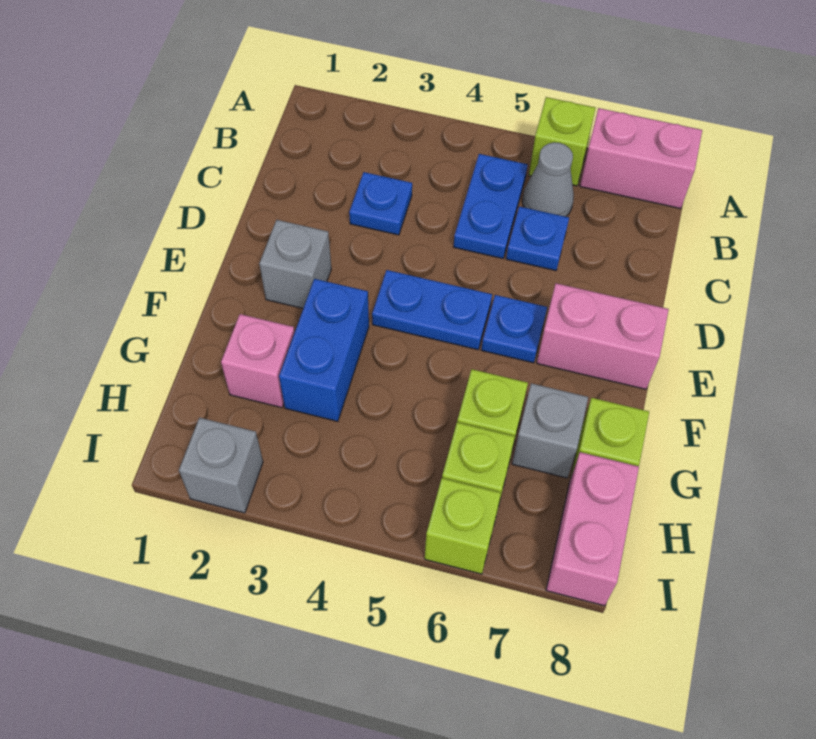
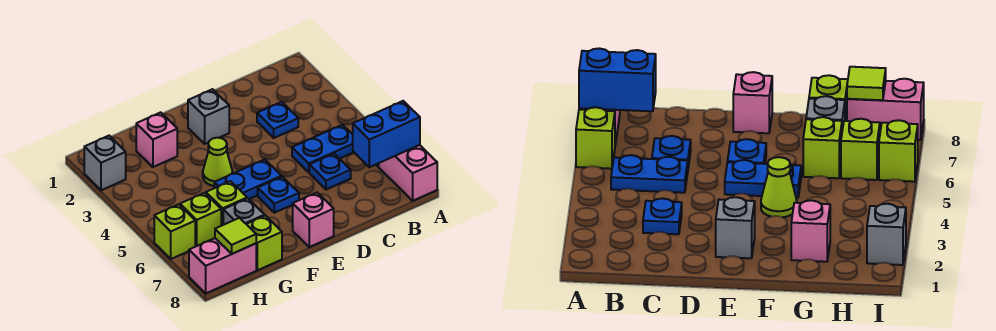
grey cone B6 level 1 -> none
blue plate E4:E5 level 1 -> blue plate E5:F5 level 1
pink brick E7:E8 level 1 -> pink brick E8 level 1
blue brick F3:G3 level 1 -> blue brick A7:B7 level 2
none -> lime cone F4 level 1
none -> lime tile H8 level 2

